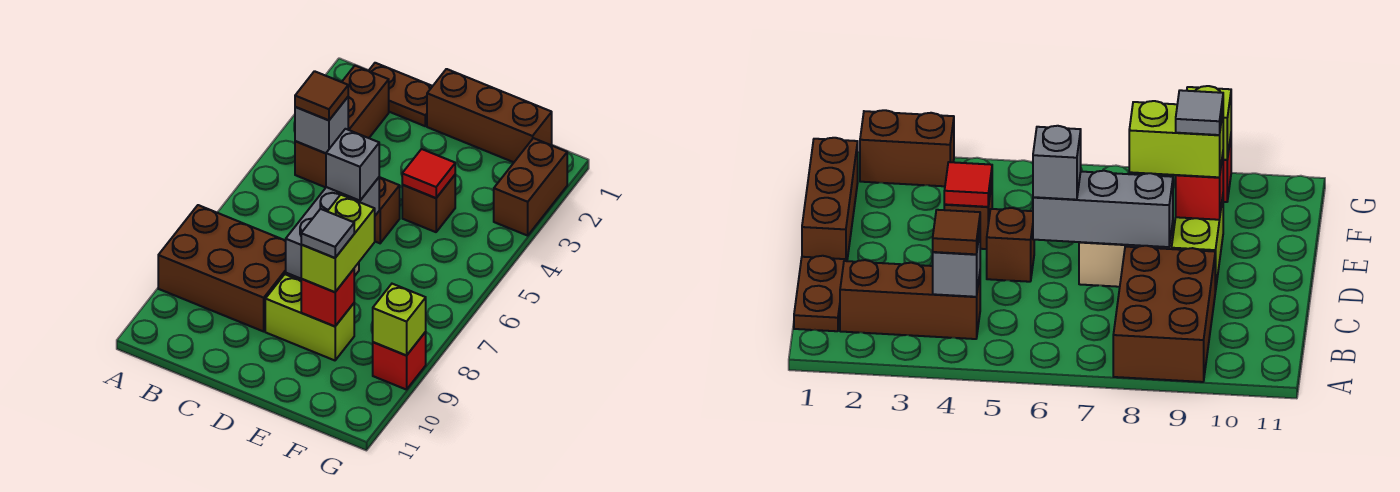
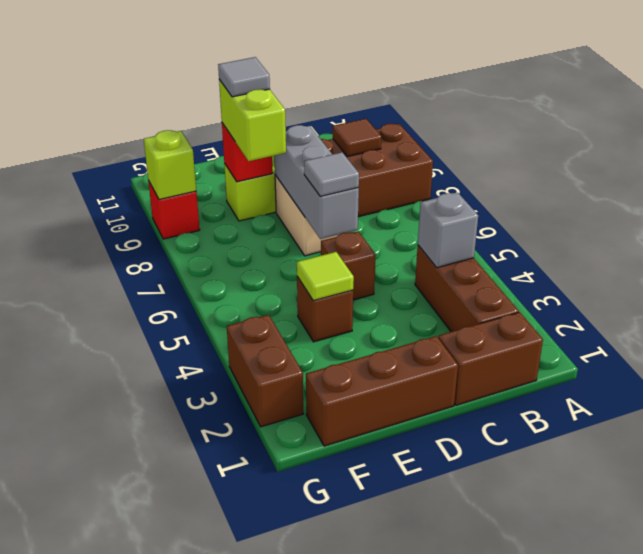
brown plate B1:C1 level 1 -> brown brick B1:C1 level 1
brown tile B4 level 3 -> brown tile B9 level 2
grey brick D6 level 3 -> grey tile D6 level 3
red tile E4 level 2 -> lime tile E4 level 2

